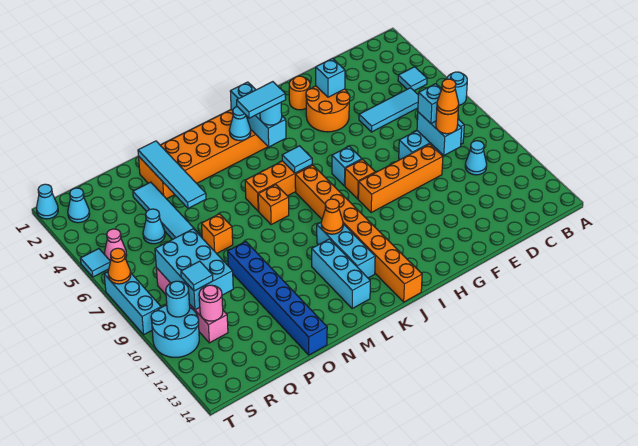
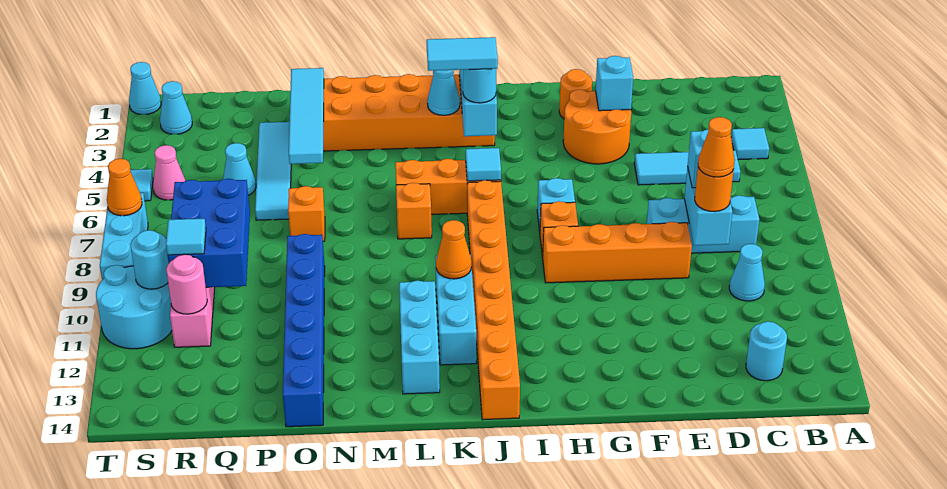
cyan round brick A6 level 1 -> cyan round brick C13 level 1
cyan brick Q8:R10 level 2 -> blue brick Q8:R10 level 2

